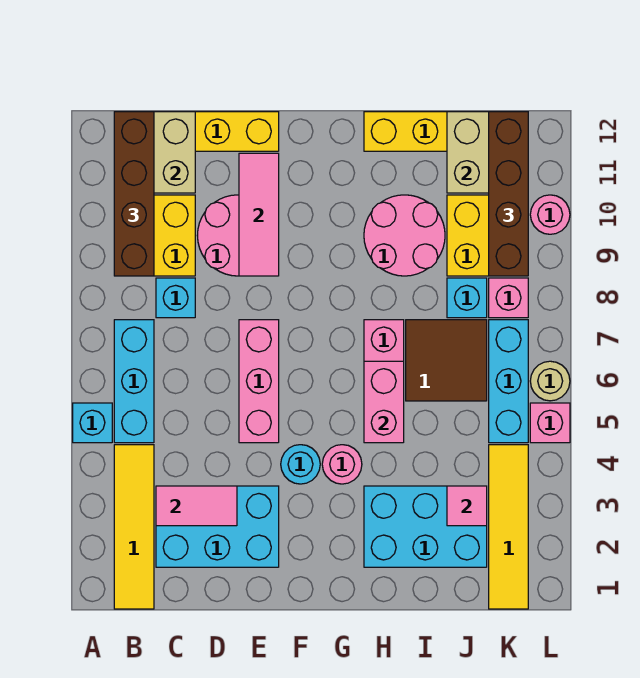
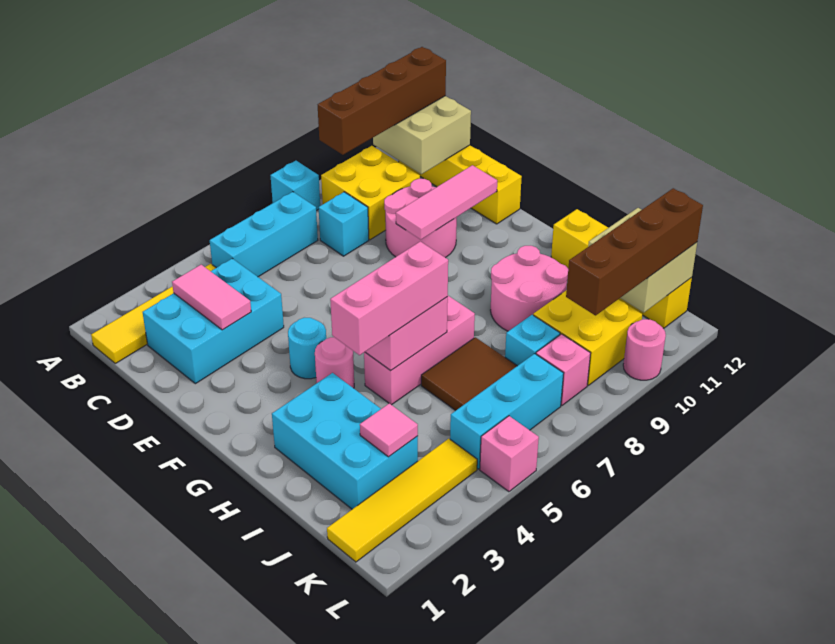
cyan brick A5 level 1 -> cyan brick A8 level 1
cyan brick C2:E3 level 1 -> cyan brick C2:D4 level 1
pink brick E5:E7 level 1 -> pink brick H4:H6 level 3
tan round brick L6 level 1 -> none

